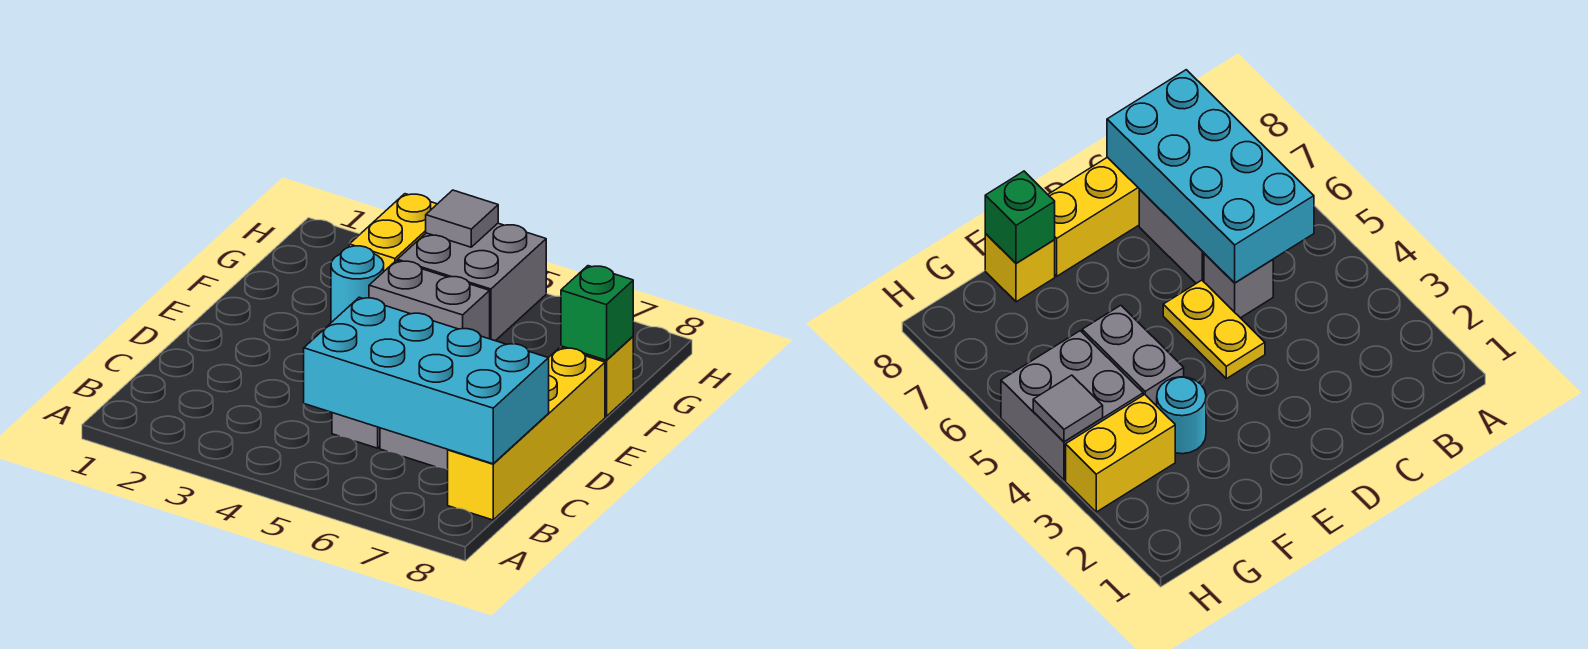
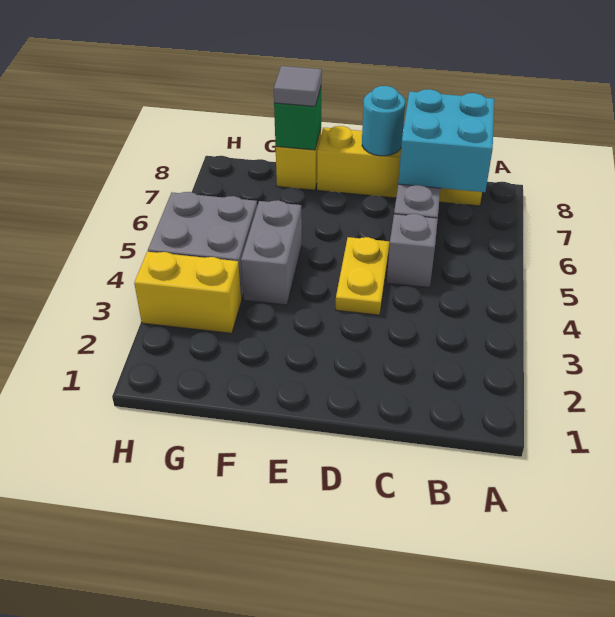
cyan brick B5:C8 level 2 -> cyan brick B7:C8 level 2
cyan round brick F3 level 1 -> cyan round brick D8 level 2
grey tile H4 level 2 -> grey tile F8 level 3

